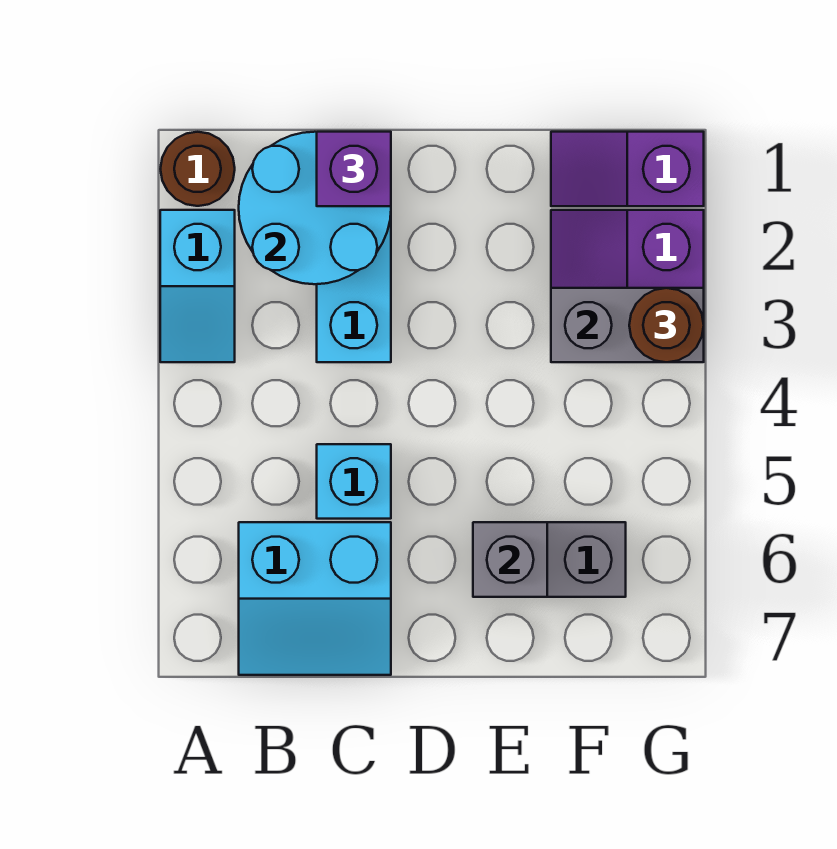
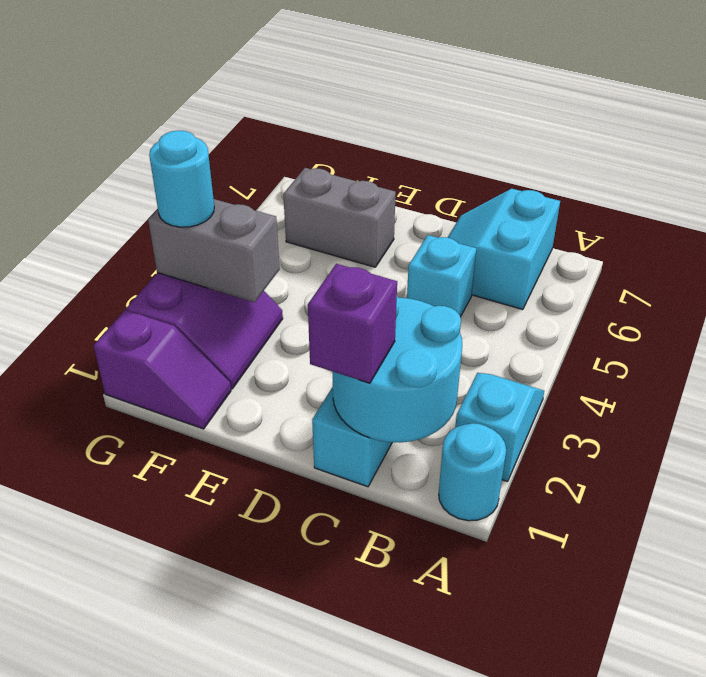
brown round brick A1 level 1 -> cyan round brick A1 level 1
cyan slope B6:C7 level 1 top 6 -> cyan slope B6:C7 level 1 top B
grey brick E6 level 2 -> none
brown round brick G3 level 3 -> cyan round brick G3 level 3

